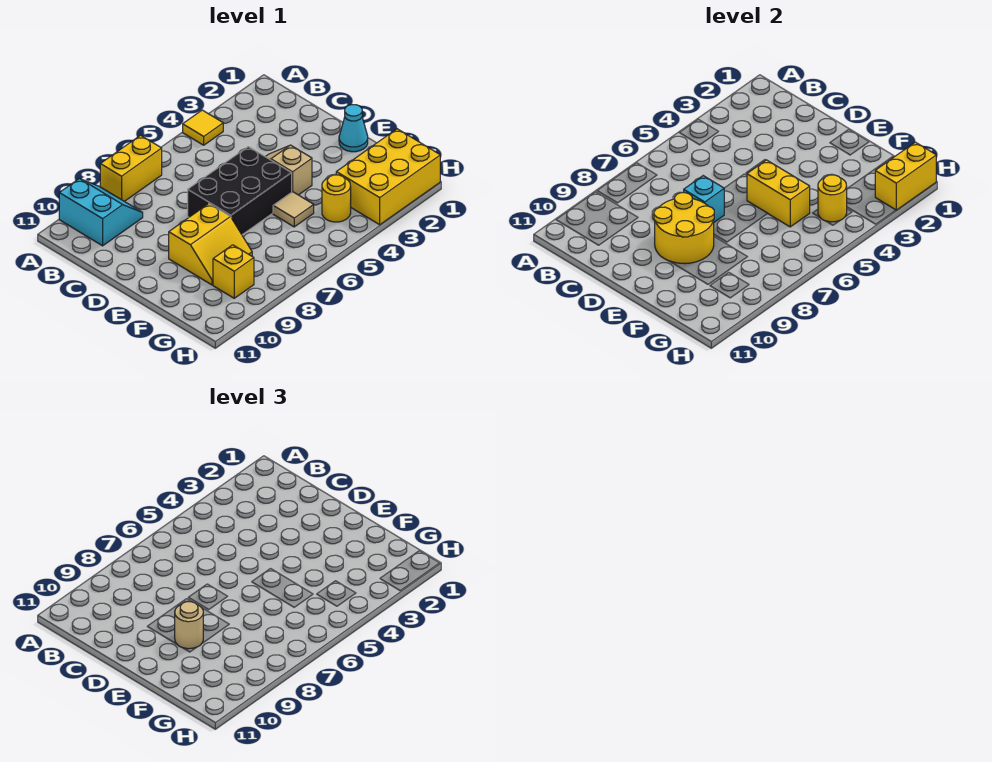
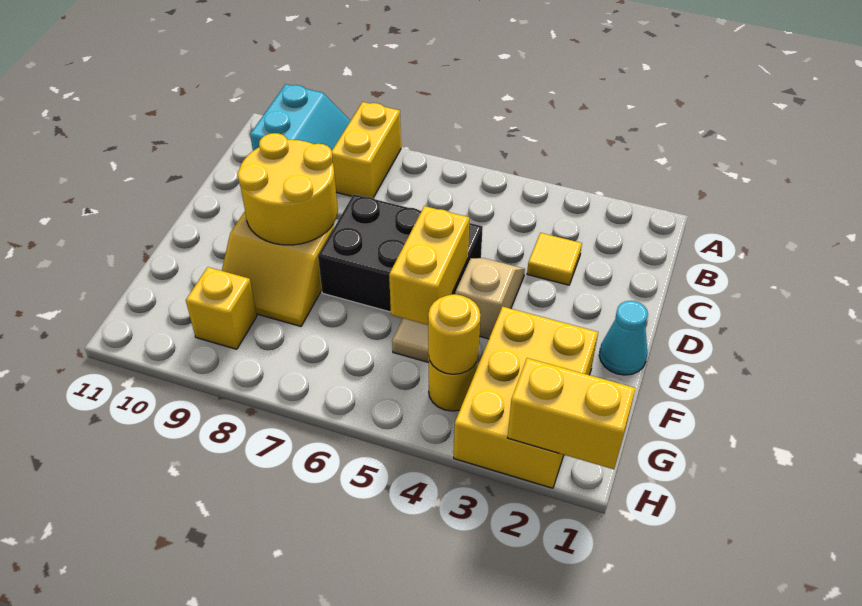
yellow tile A4 level 1 -> yellow tile C3 level 1
yellow brick A7:A8 level 1 -> yellow brick A8:B8 level 1
cyan brick D7 level 2 -> none
tan round brick E9 level 3 -> none
yellow brick G1:H3 level 1 -> yellow brick F2:H3 level 1

